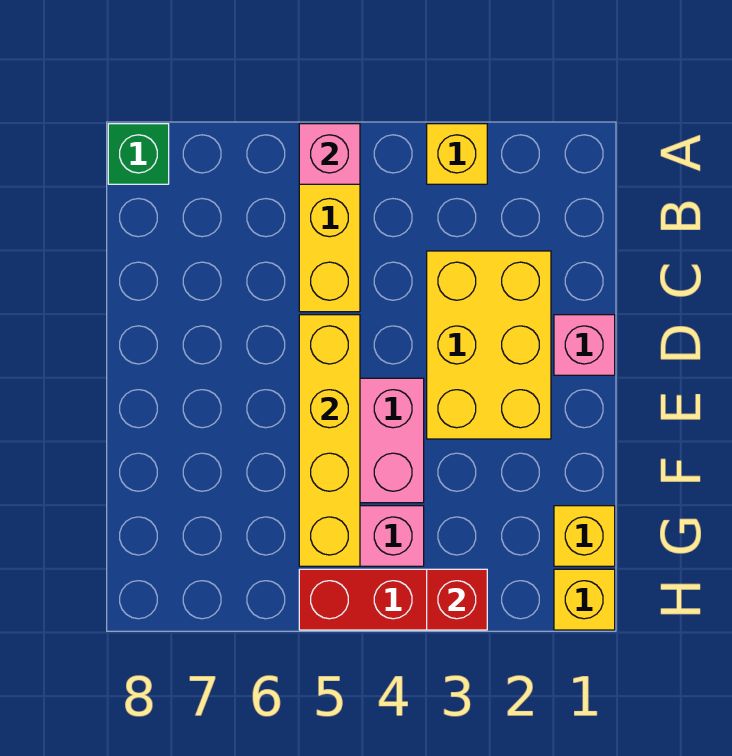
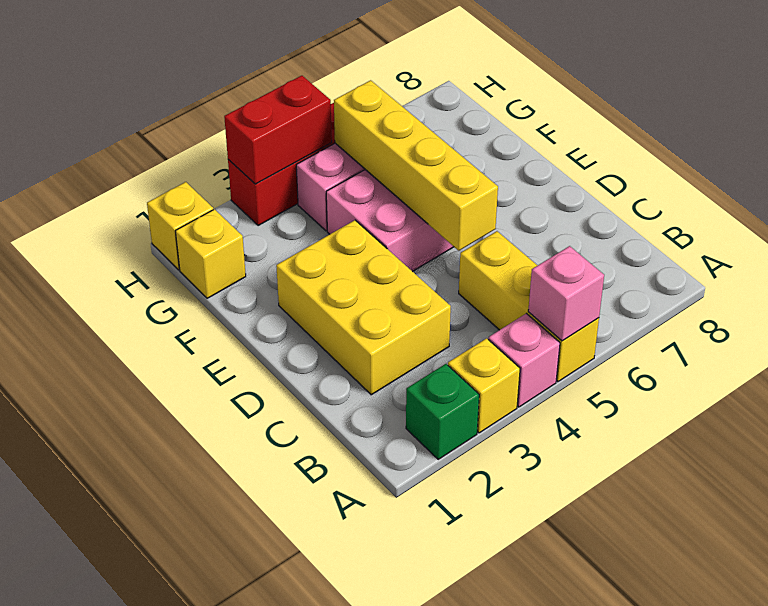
green brick A8 level 1 -> green brick A2 level 1
pink brick D1 level 1 -> pink brick A4 level 1
red brick H3 level 2 -> red brick H3:H4 level 2

